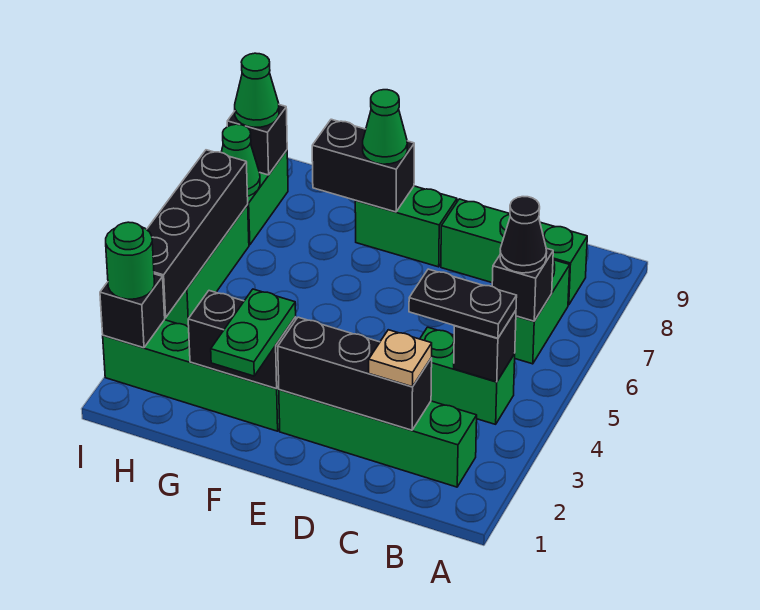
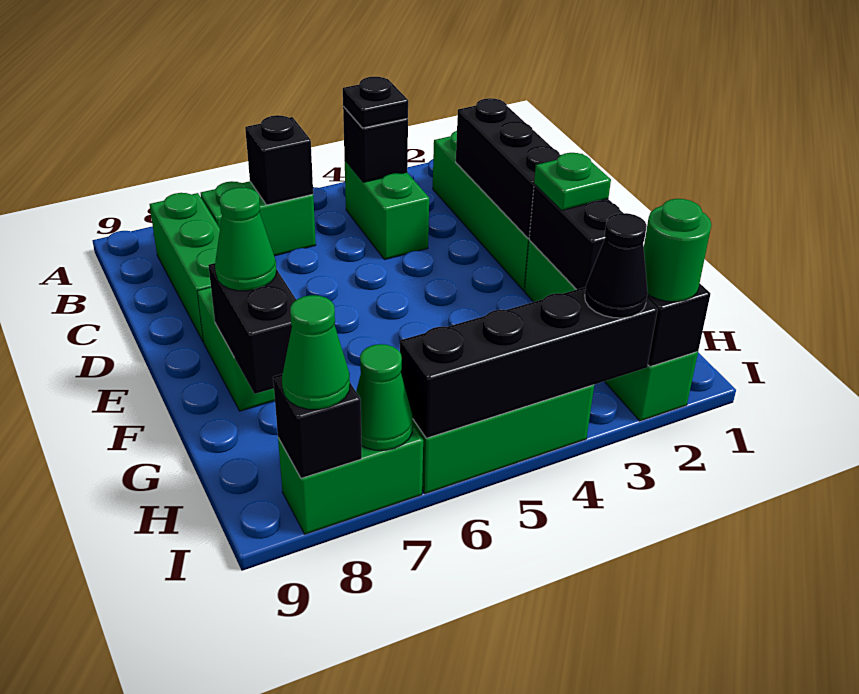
black plate B4:C4 level 3 -> black plate B4 level 3
black cone B6 level 3 -> black cone I3 level 3
tan plate C2 level 3 -> none
green plate F1:F2 level 3 -> green plate F2 level 3

